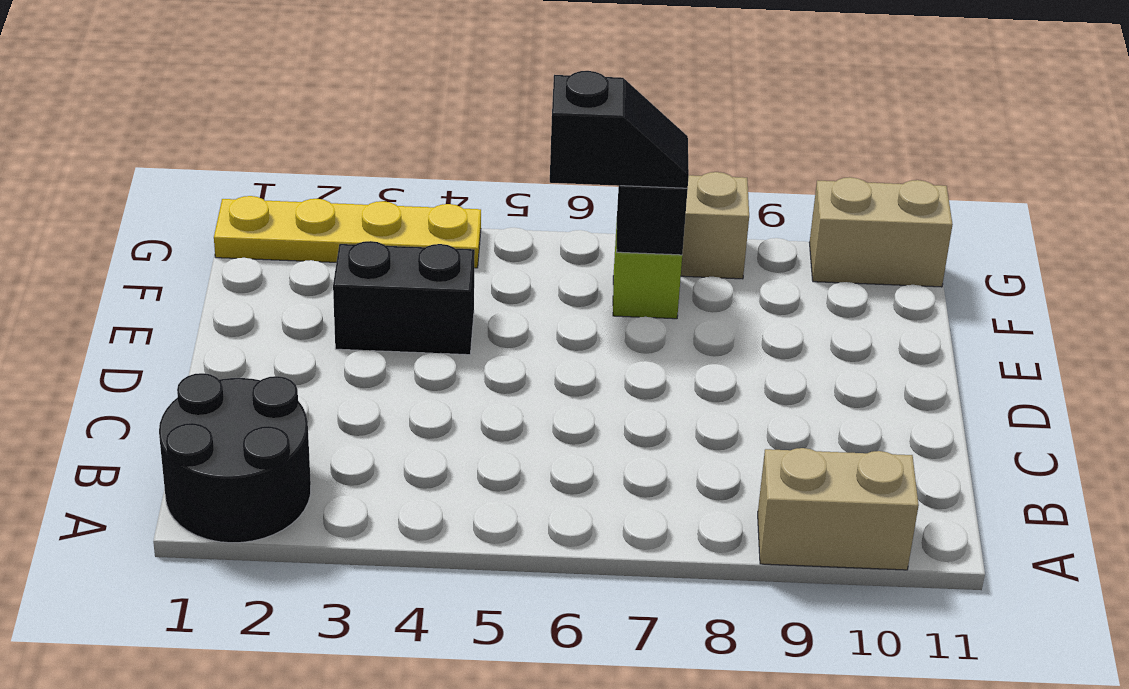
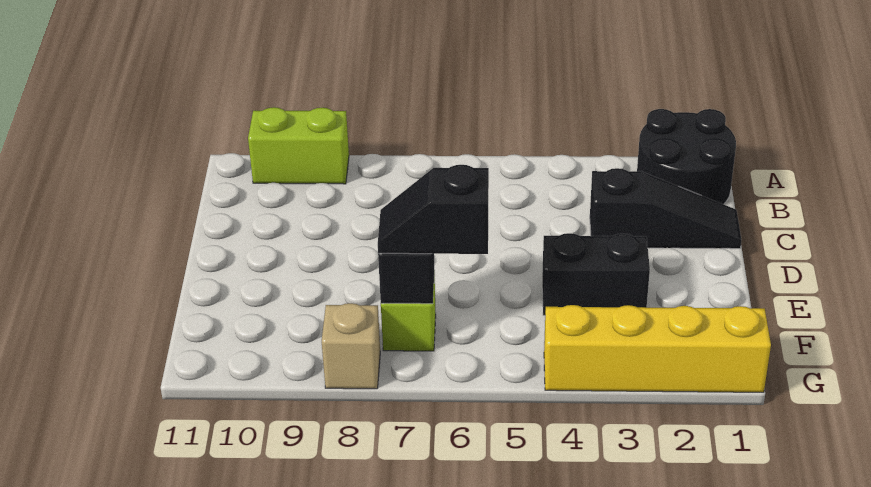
tan brick A9:A10 level 1 -> lime brick A9:A10 level 1
none -> black slope C1:C3 level 1 top 3
yellow plate G1:G4 level 1 -> yellow brick G1:G4 level 1
tan brick G10:G11 level 1 -> none

